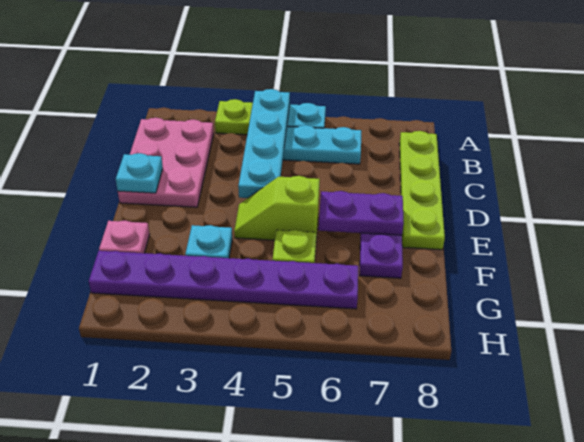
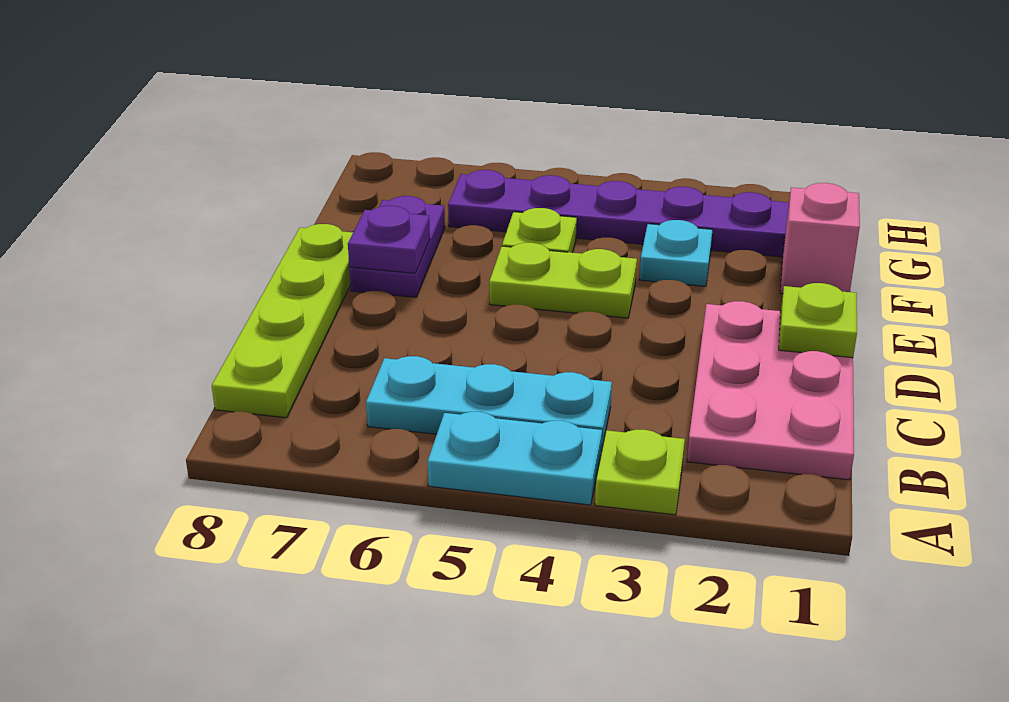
cyan plate A4:D4 level 2 -> none
cyan plate D1 level 2 -> lime plate D1 level 2
lime slope E4:E5 level 1 top 5 -> lime plate E4:E5 level 1
purple plate E6:E7 level 2 -> purple plate E7 level 2
pink plate F1 level 1 -> pink brick F1 level 1

